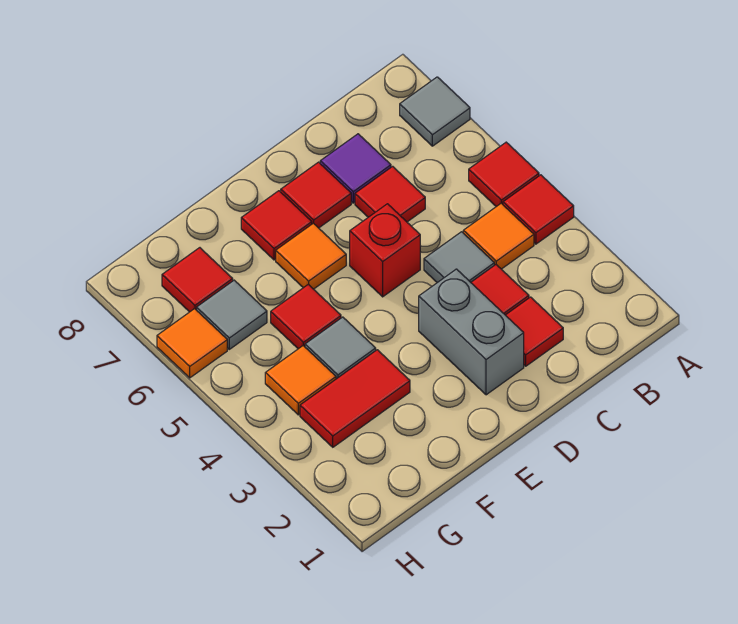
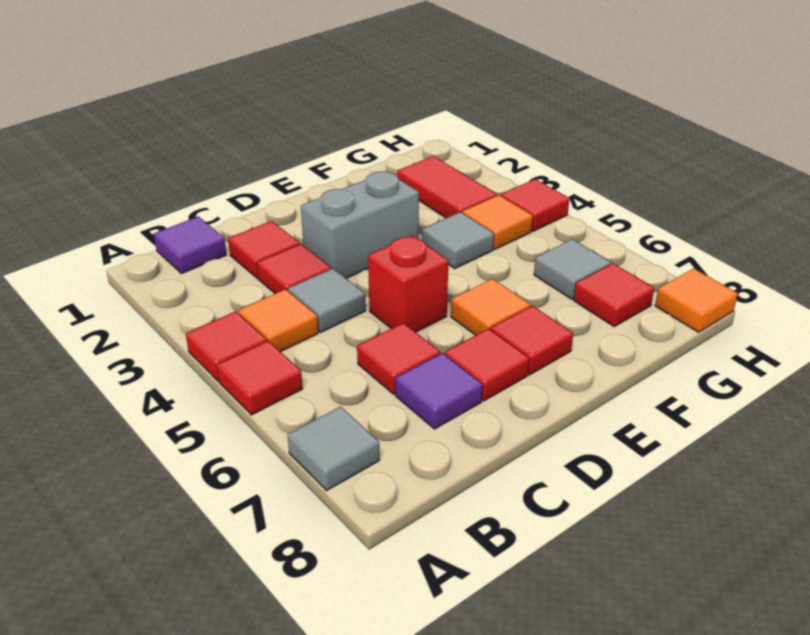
none -> purple tile B1 level 1
grey brick D2:D3 level 1 -> grey brick D3:E3 level 1
red tile F3:G3 level 1 -> red tile G2:G3 level 1
red tile F5 level 1 -> red tile H4 level 1
orange tile H6 level 1 -> orange tile H8 level 1

